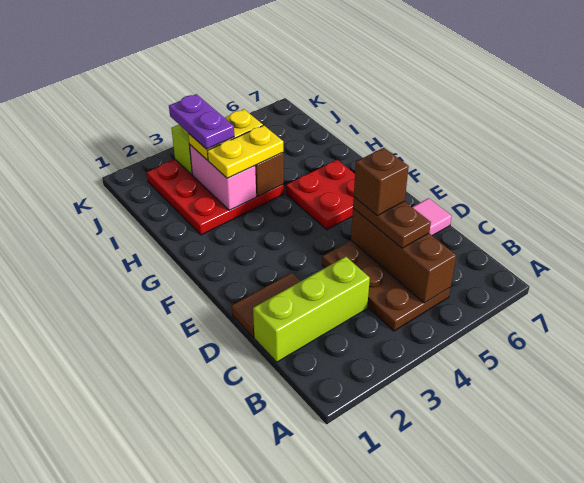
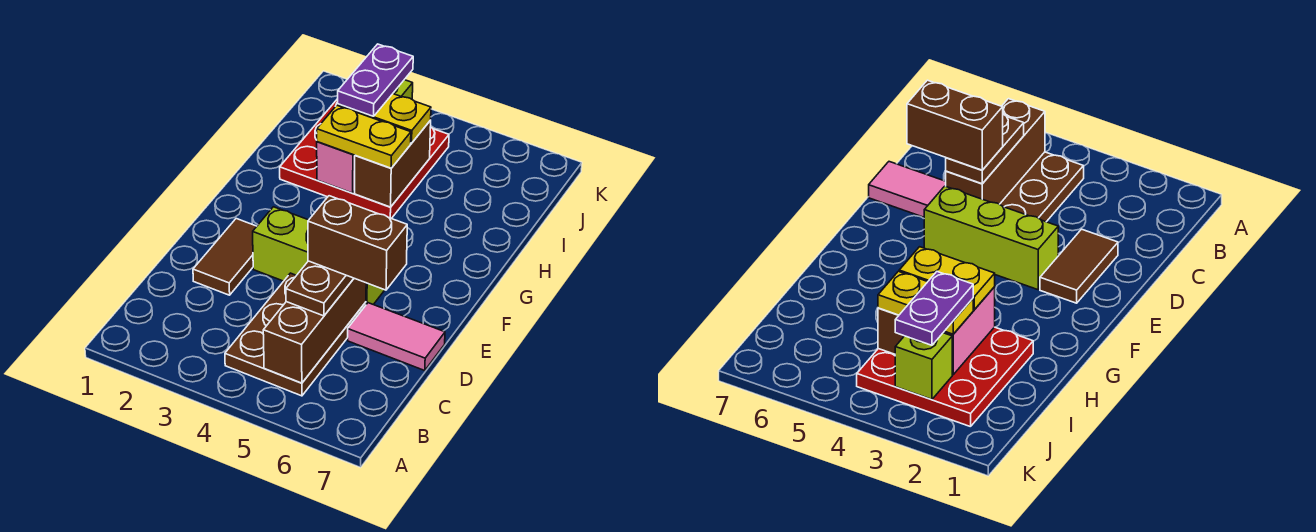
lime brick C1:C3 level 1 -> lime brick E3:E5 level 1
brown tile D1:D2 level 1 -> brown tile D2:E2 level 1
brown brick D5 level 4 -> brown brick D5:D6 level 4
red plate F5:G6 level 1 -> none

